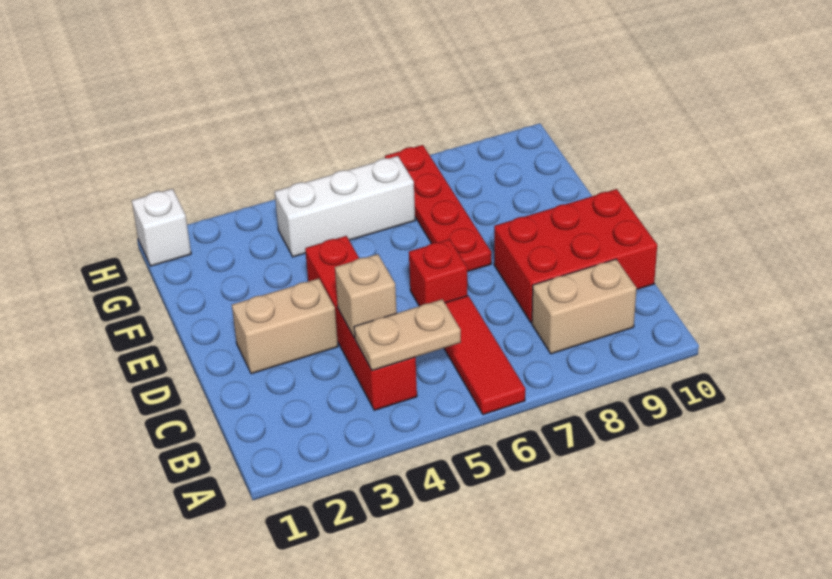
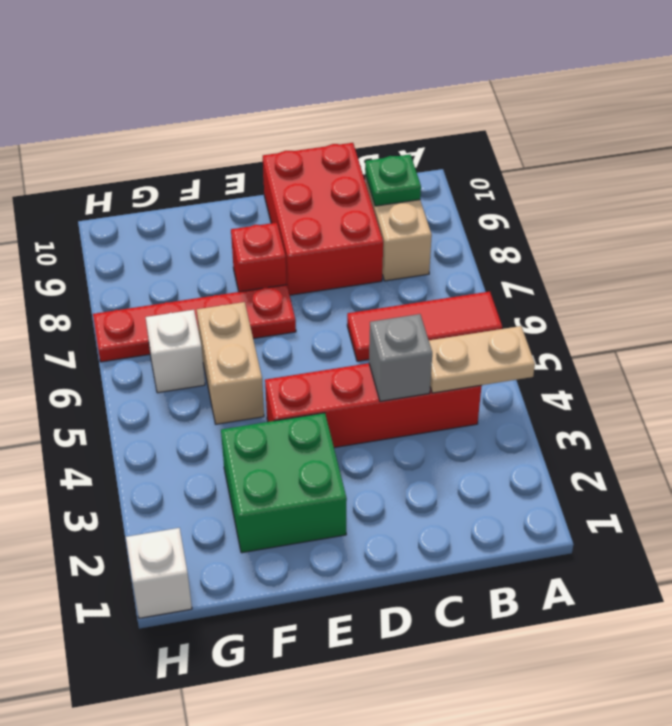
tan plate B4:B5 level 2 -> tan plate A4:B4 level 2
none -> green plate B9 level 2
tan brick C4 level 2 -> grey brick C4 level 2
tan brick D2:D3 level 1 -> tan brick F5:F6 level 1
red brick D6 level 1 -> red brick E8 level 1
none -> green brick E2:F3 level 1
white brick G4:G6 level 1 -> white brick G6 level 1

